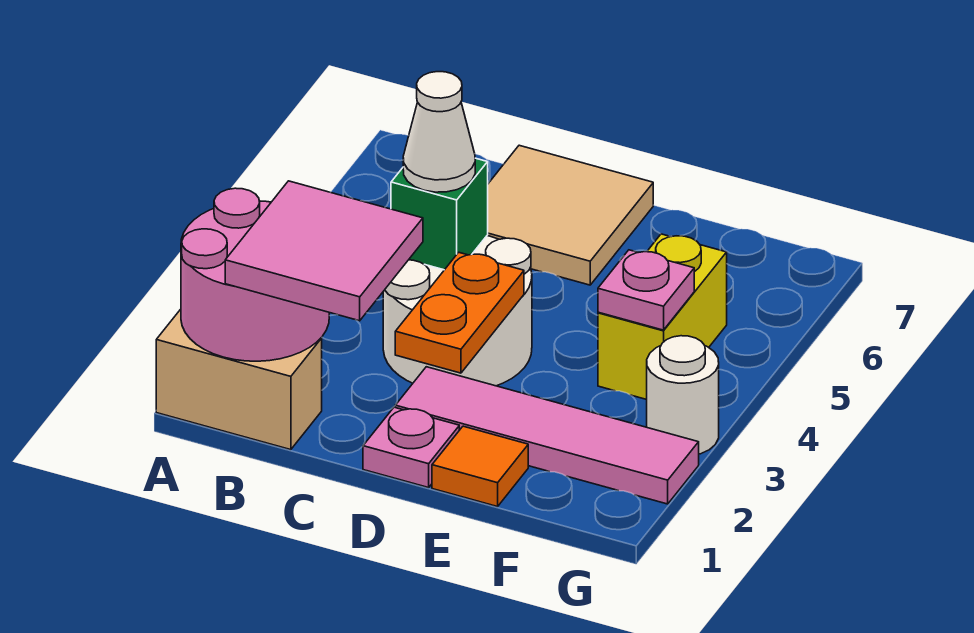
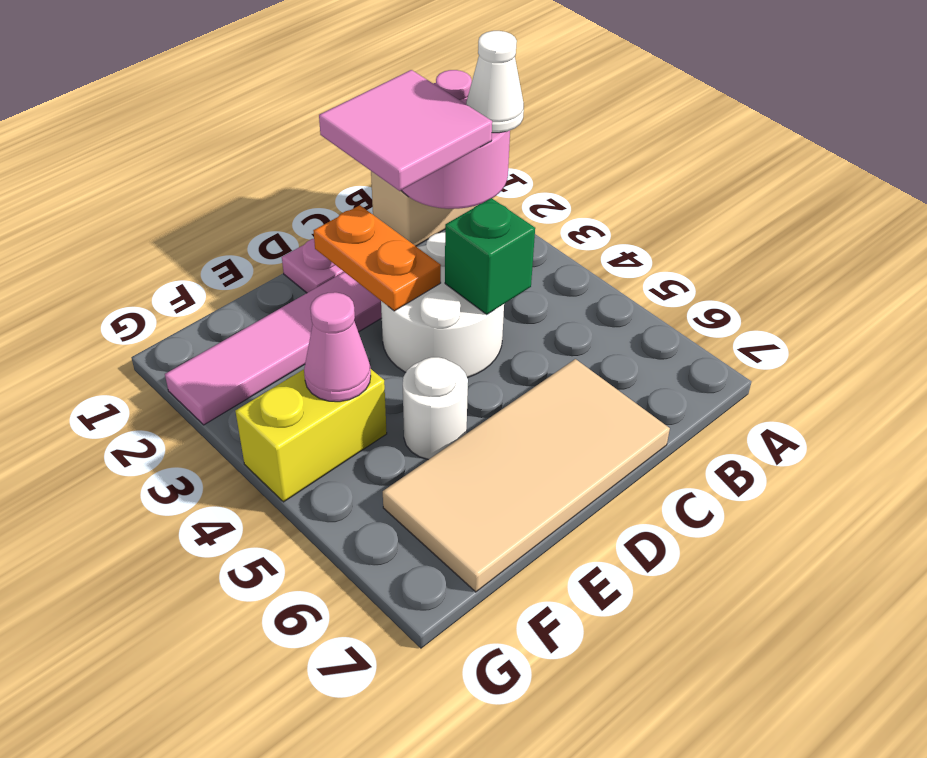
white cone C4 level 3 -> white cone A2 level 3
tan tile C6:D7 level 1 -> tan tile C6:F7 level 1
orange tile E1 level 1 -> none
yellow brick F4:F5 level 1 -> yellow brick F4:G4 level 1
pink plate F4 level 2 -> pink cone F4 level 2
white round brick G3 level 1 -> white round brick E5 level 1

